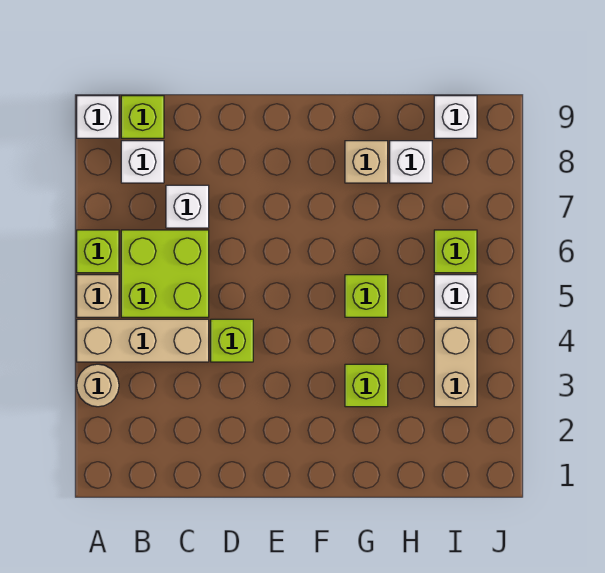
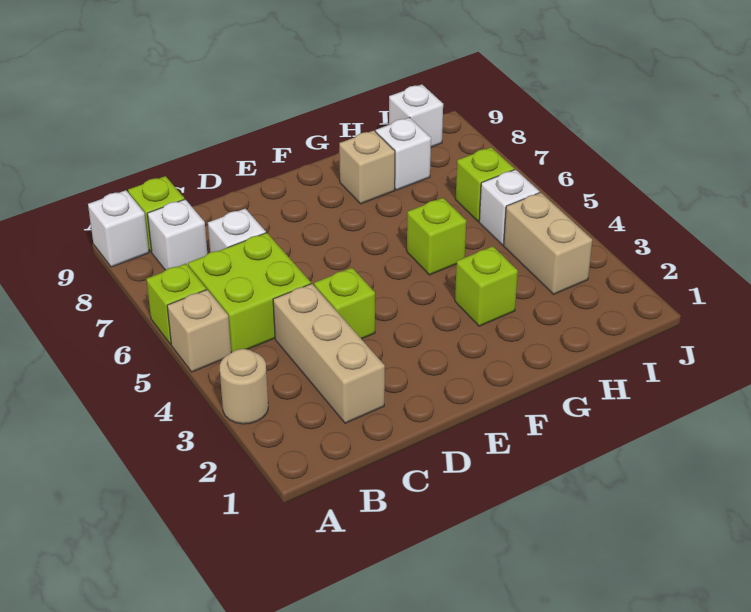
tan brick A4:C4 level 1 -> tan brick C2:C4 level 1

